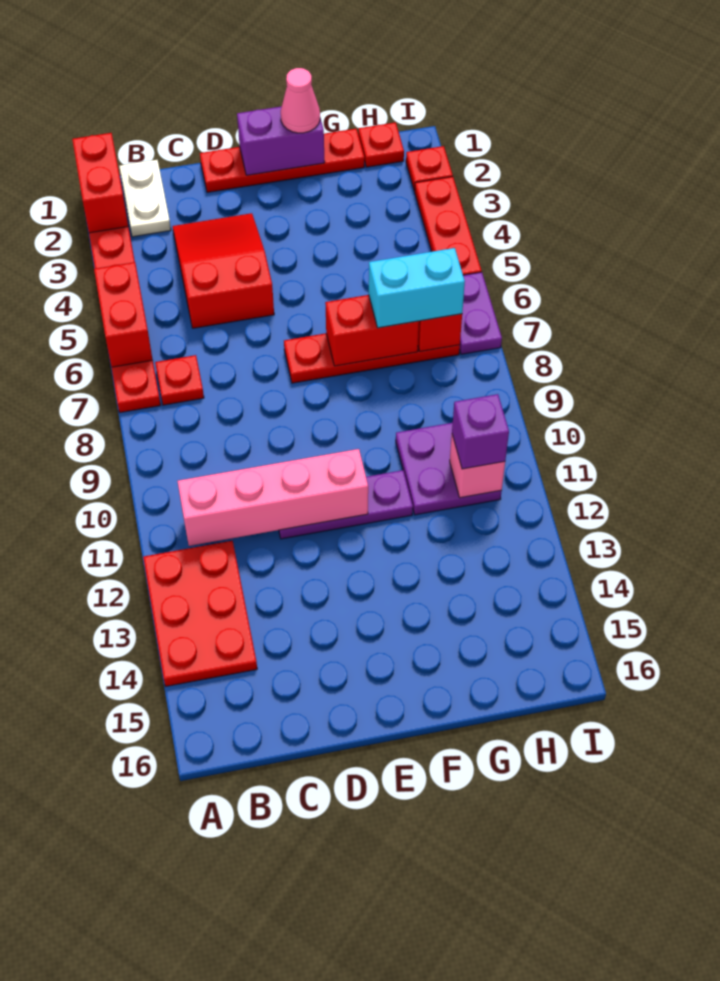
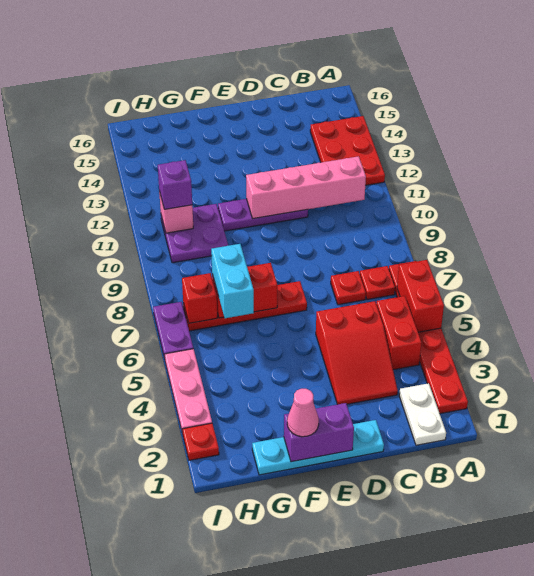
red brick A1:A2 level 2 -> red brick B4:B5 level 1
red plate D1:G1 level 1 -> cyan plate D1:G1 level 1
cyan brick G7:H7 level 3 -> cyan brick G6:G7 level 3
red plate H1 level 1 -> red plate C7 level 1
red plate I3:I5 level 1 -> pink plate I3:I5 level 1

